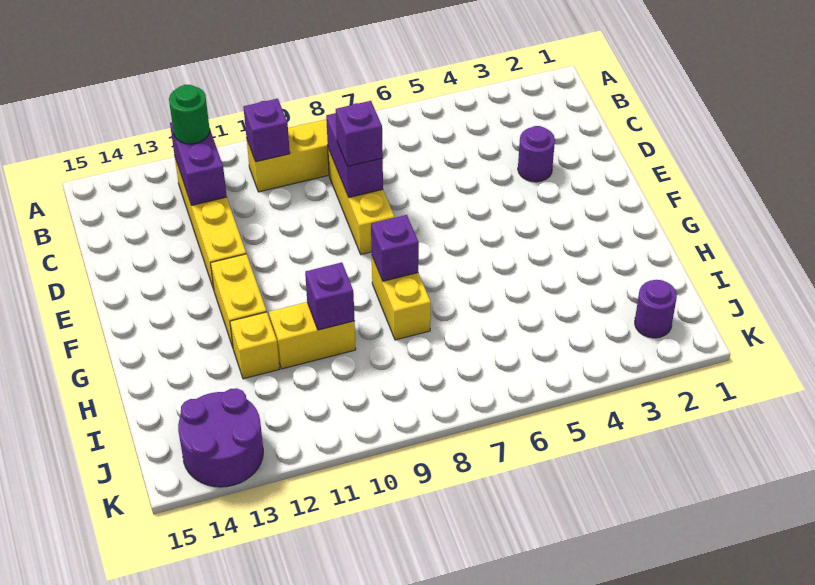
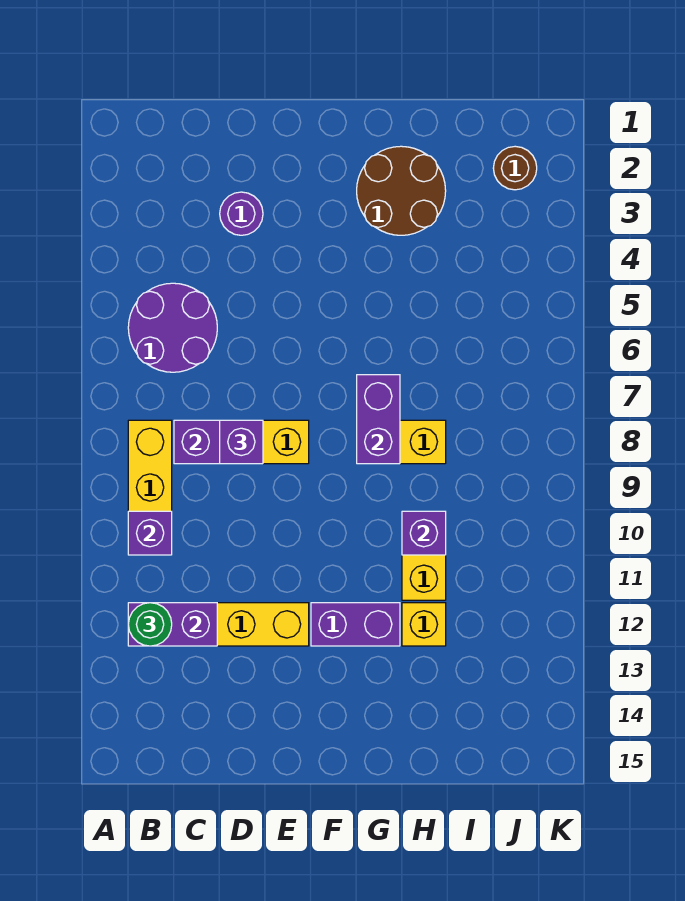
yellow brick F12:G12 level 1 -> purple brick F12:G12 level 1
none -> brown round brick G2:H3 level 1
purple brick G8 level 2 -> purple brick G7:G8 level 2
purple round brick J2 level 1 -> brown round brick J2 level 1
purple round brick J13:K14 level 1 -> purple round brick B5:C6 level 1

